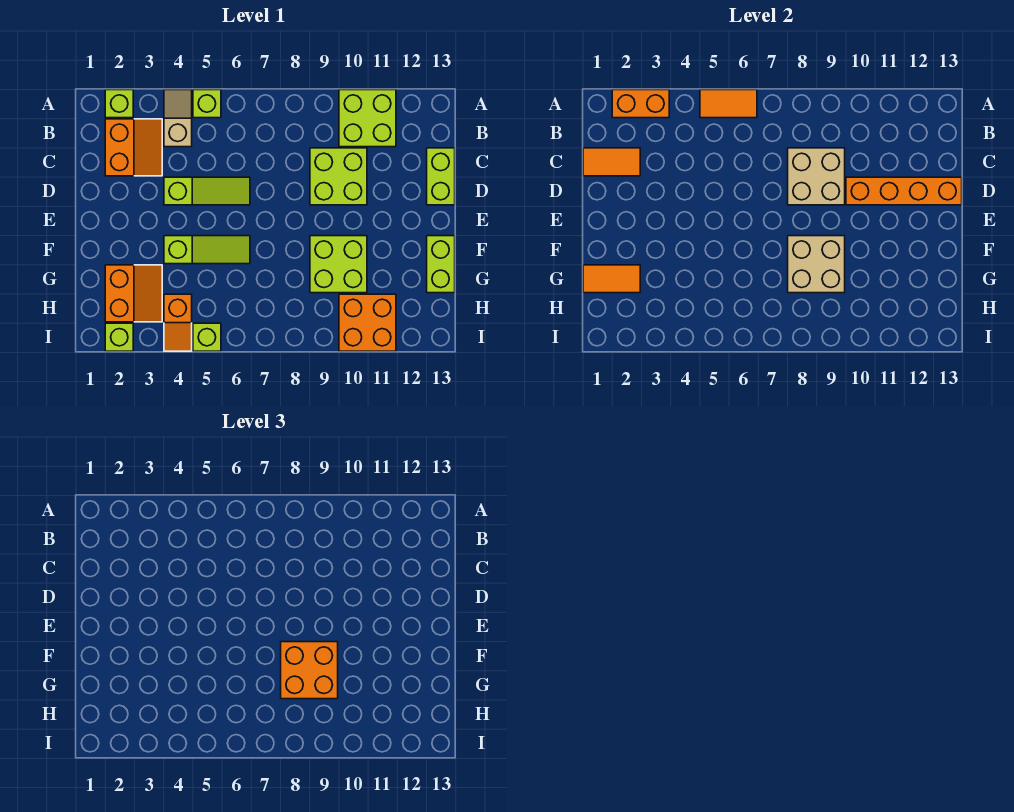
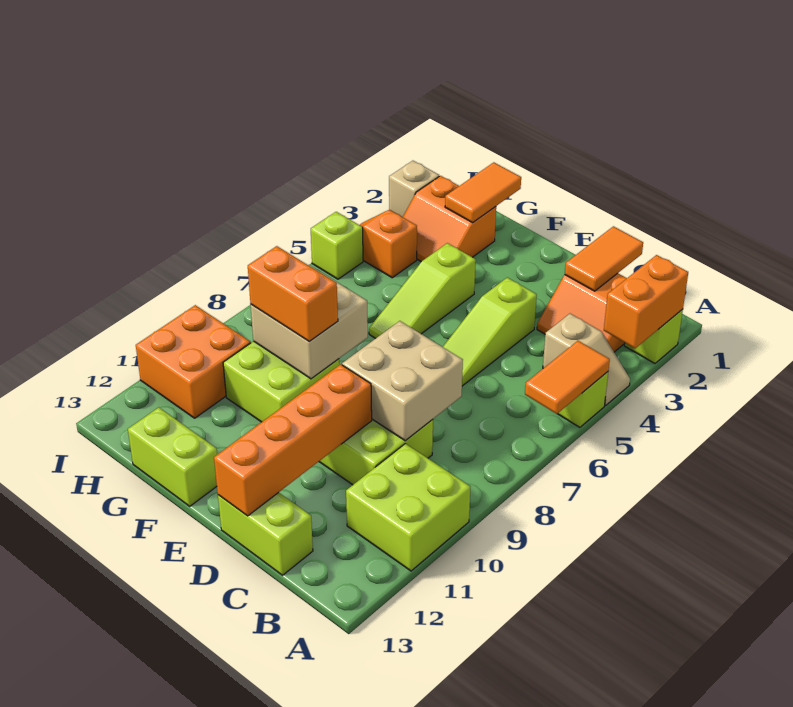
orange brick F8:G9 level 3 -> orange brick F9:G9 level 3
lime brick I2 level 1 -> tan brick I2 level 1

